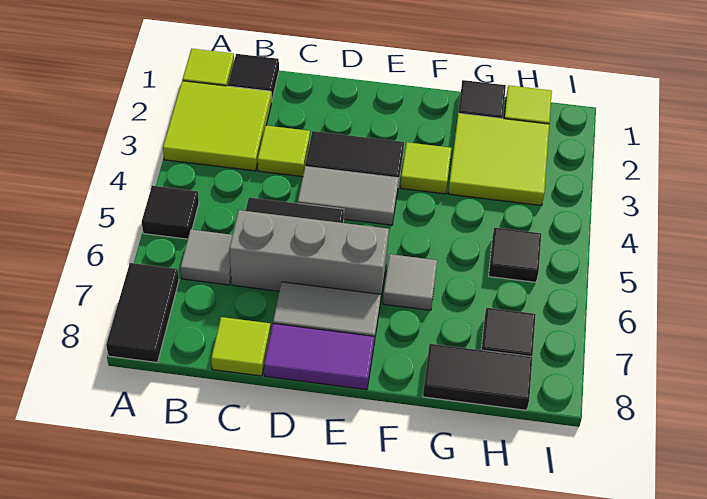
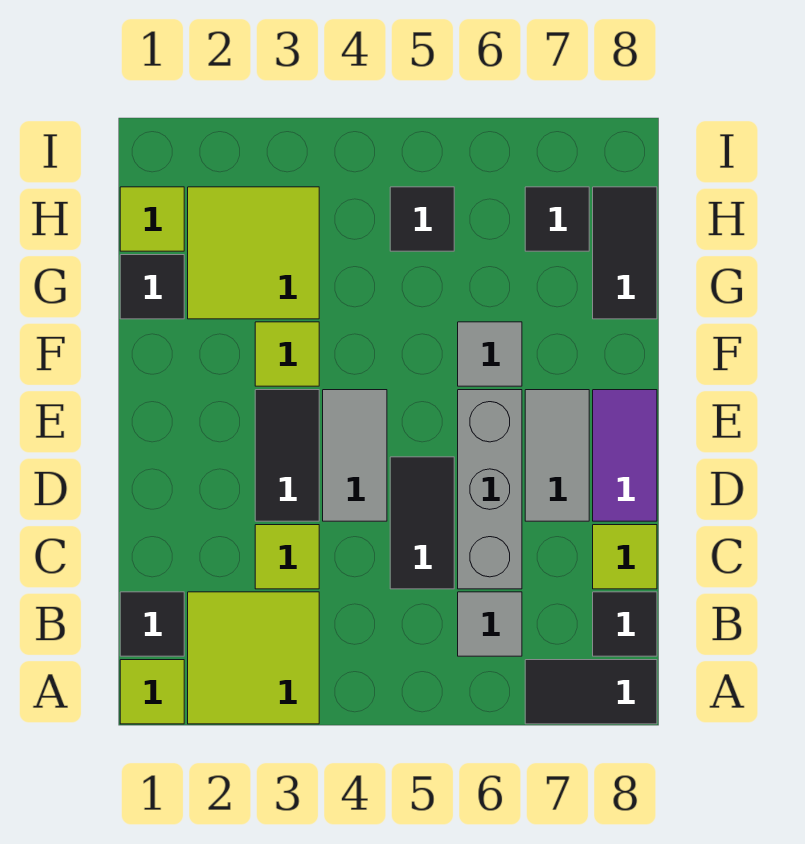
black tile A5 level 1 -> black tile B8 level 1

